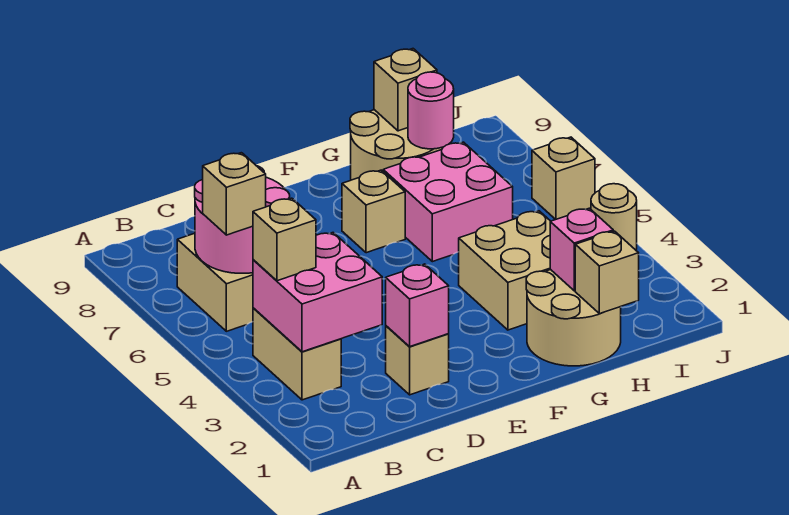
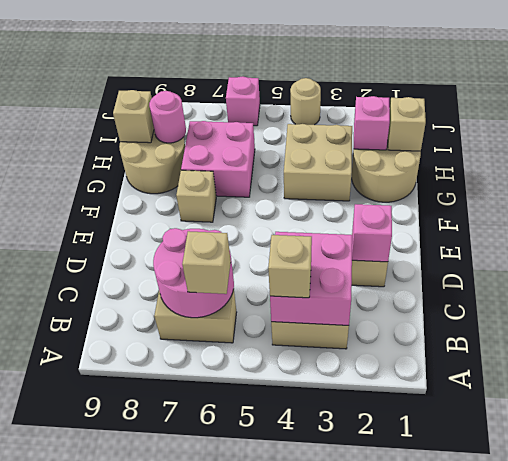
tan brick J6 level 1 -> pink brick J6 level 1

